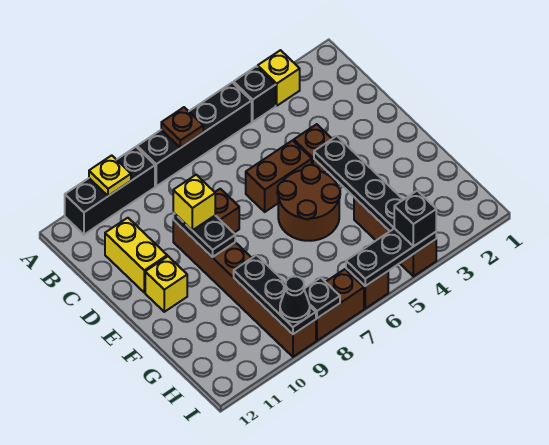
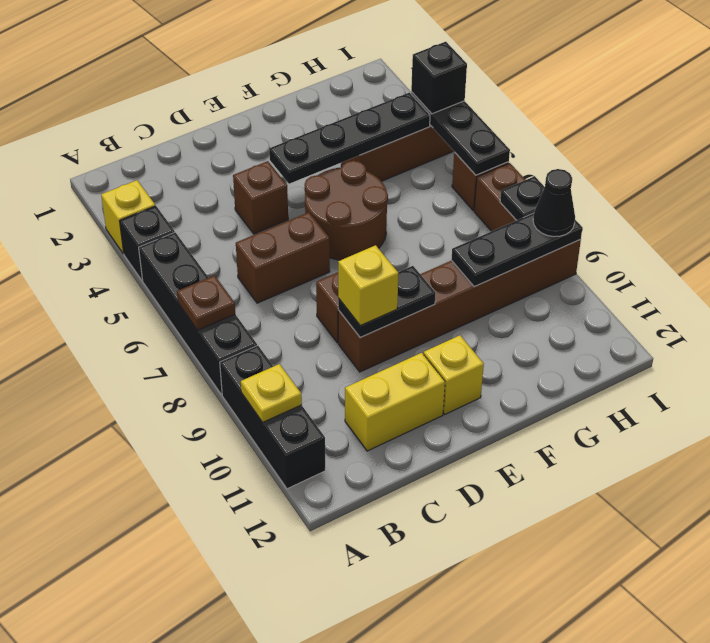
brown brick D5:D6 level 1 -> brown brick C6:D6 level 1

